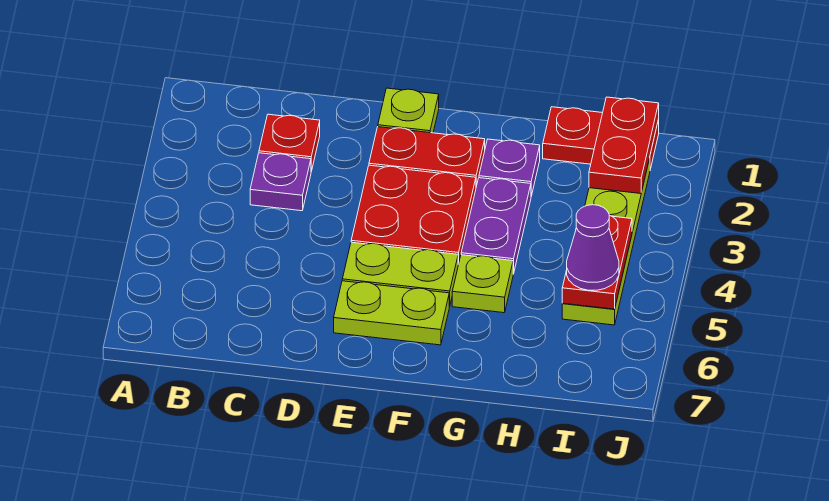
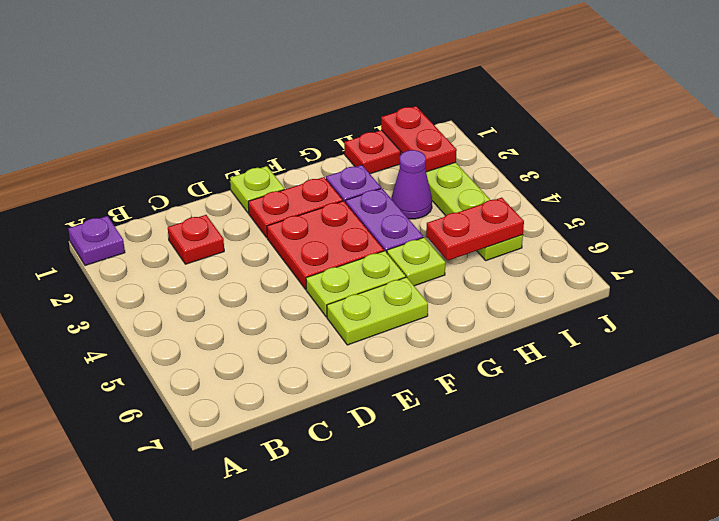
purple plate C3 level 1 -> purple plate A1 level 1
red plate I4:I5 level 2 -> red plate H5:I5 level 2
purple cone I5 level 3 -> purple cone H3 level 1

